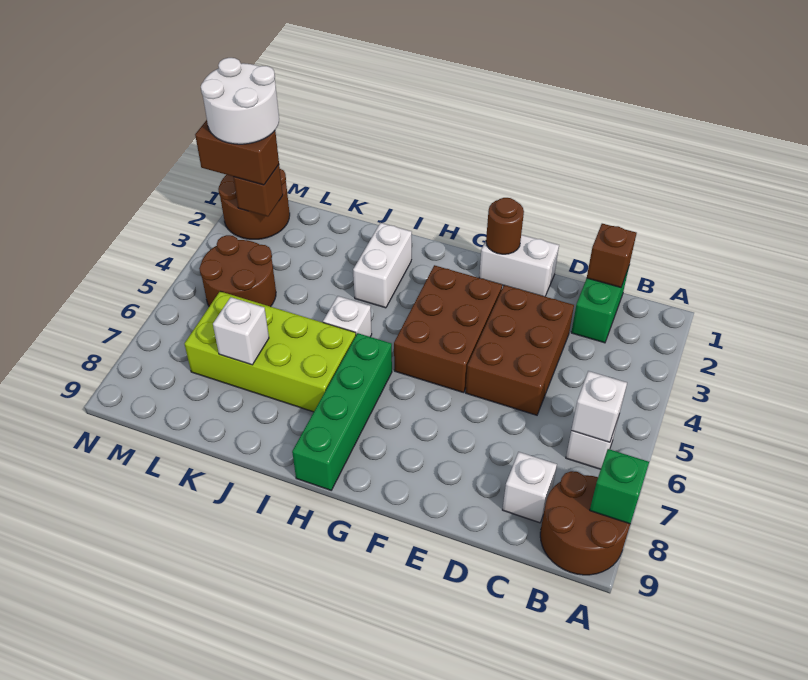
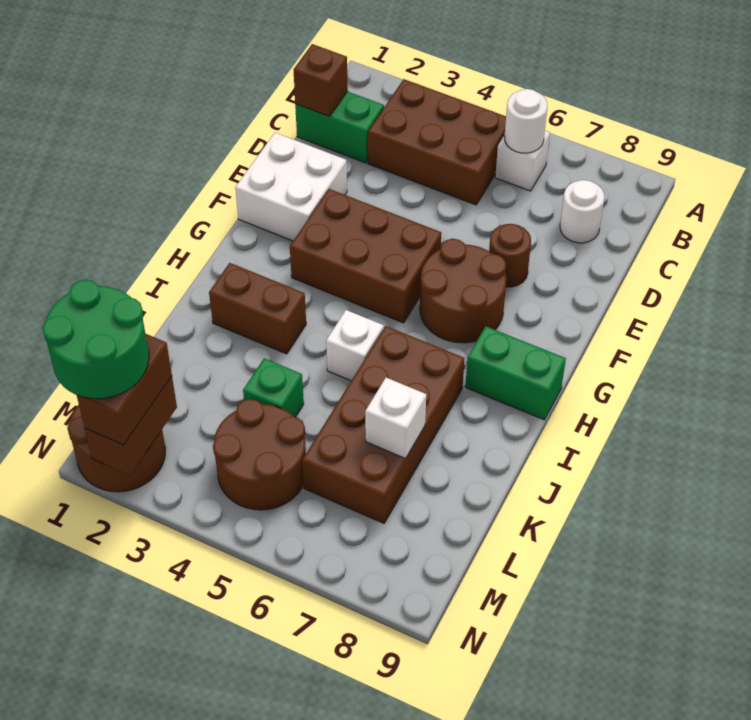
brown round brick A8:B9 level 1 -> brown round brick F6:G7 level 1
green brick A8 level 2 -> green brick K4 level 1
white brick B6 level 2 -> white round brick B6 level 2
white brick C8 level 1 -> white round brick C8 level 1
brown brick D3:E5 level 1 -> brown brick B3:C5 level 1
white brick E1:F1 level 1 -> white brick E1:F2 level 1
brown round brick F1 level 2 -> brown round brick E7 level 1
green brick H6:H9 level 1 -> green brick H8:H9 level 1
white brick I2:I3 level 1 -> brown brick I2:I3 level 1
lime brick I6:L7 level 1 -> brown brick I6:L7 level 1
white round brick M1:N2 level 4 -> green round brick M1:N2 level 4
brown brick M2 level 2 -> brown brick M2:N2 level 2

